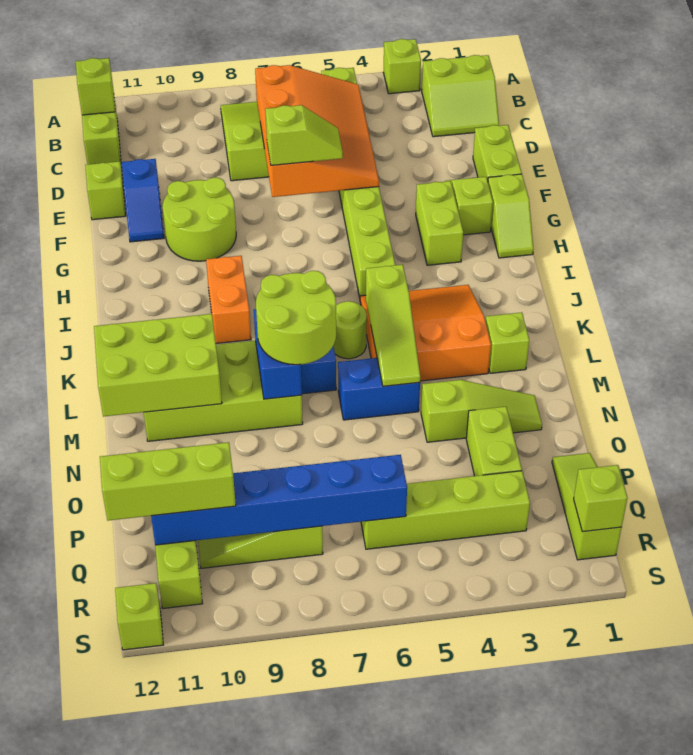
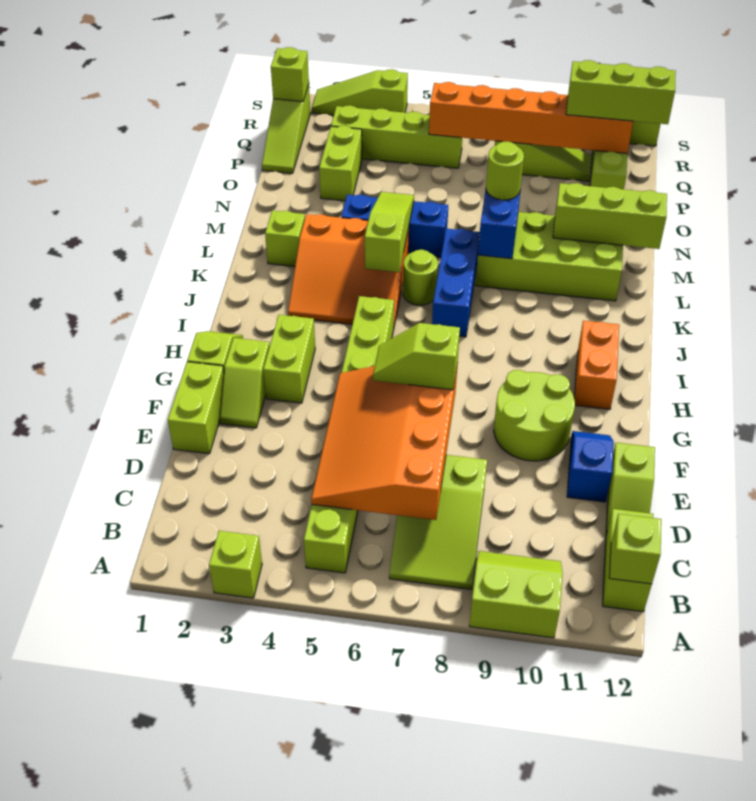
lime slope B1:C2 level 1 top B -> lime slope A9:B10 level 1 top A
orange brick I9:J9 level 1 -> orange brick H11:I11 level 1
lime round brick L7:M8 level 3 -> lime round brick M8 level 3
lime brick L10:M12 level 2 -> lime brick M10:M12 level 2
blue brick M5:M6 level 1 -> blue brick M4:M6 level 1
lime slope N2:N4 level 1 top 4 -> lime slope S2:S4 level 1 top 4
blue brick Q6:Q11 level 2 -> orange brick Q6:Q11 level 2

